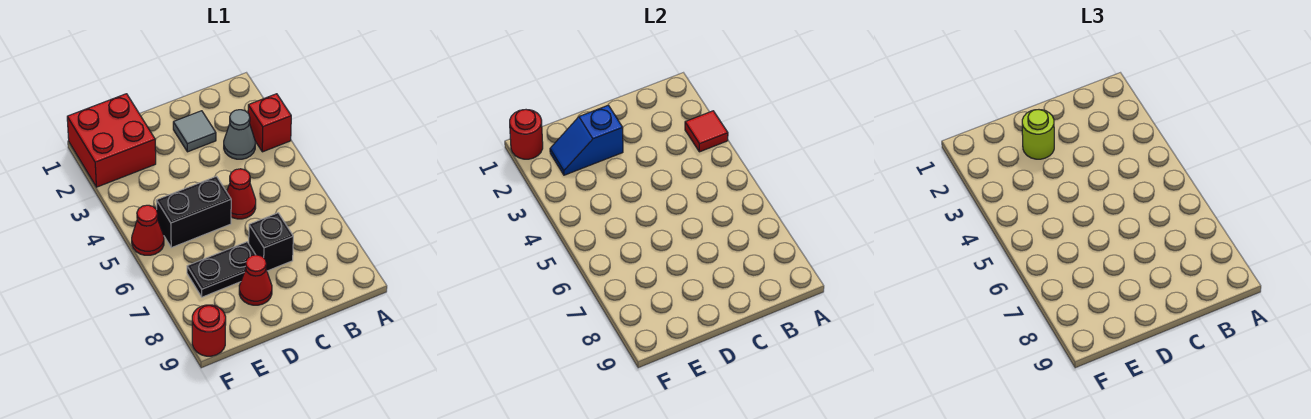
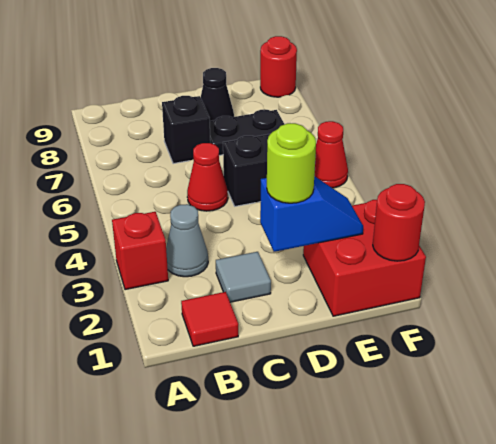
red tile A3 level 2 -> red tile B1 level 1
red cone D8 level 1 -> black cone D8 level 1

